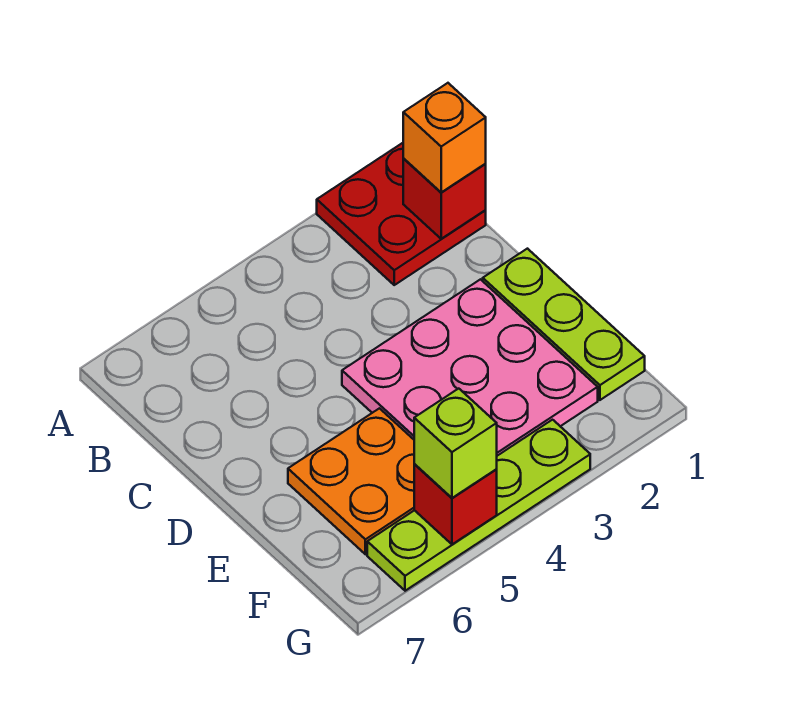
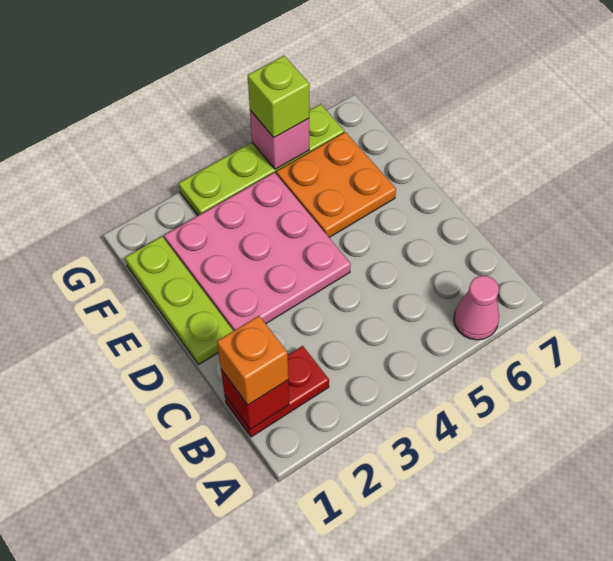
red plate A1:B2 level 1 -> red plate B1:B2 level 1
none -> pink cone A6 level 1
red brick G5 level 2 -> pink brick G5 level 2

